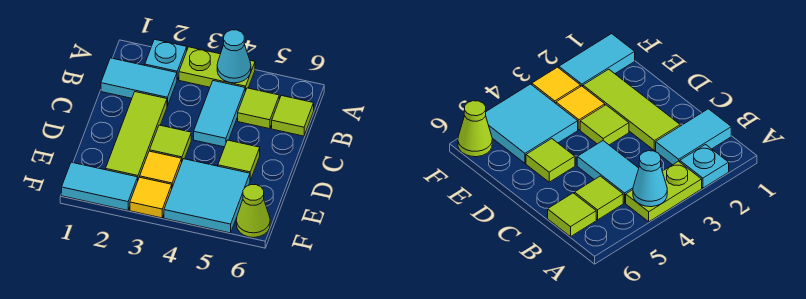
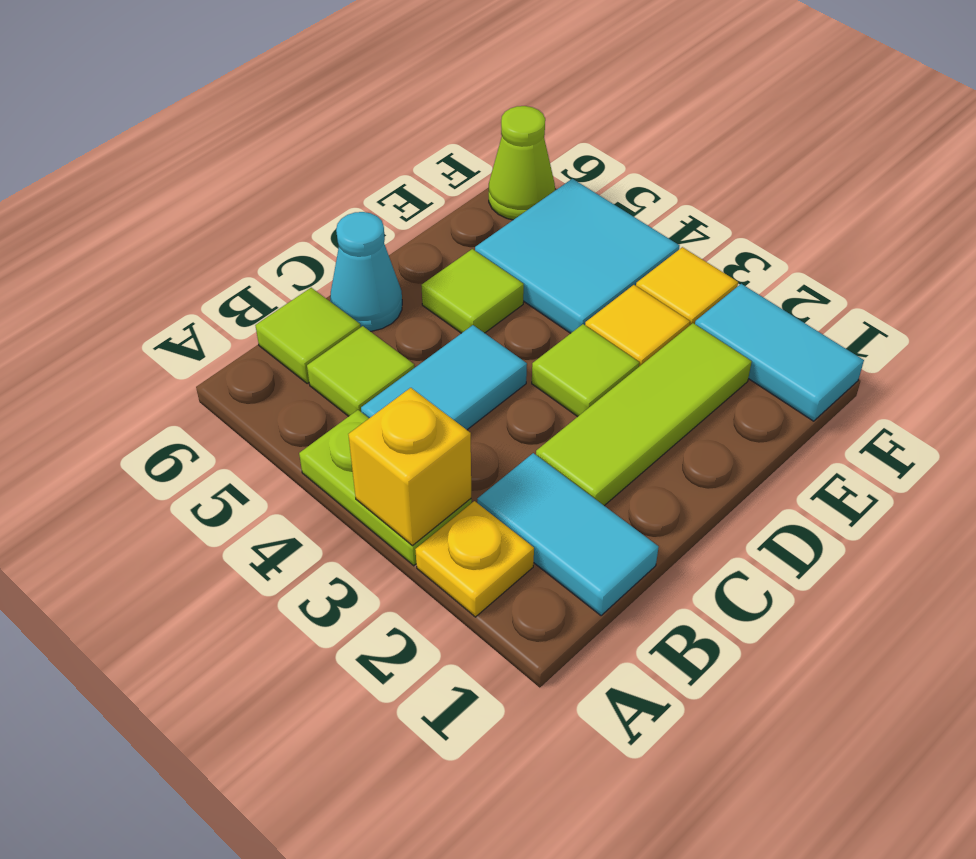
cyan plate A2 level 1 -> yellow plate A2 level 1
none -> yellow brick A3 level 2
cyan cone A4 level 2 -> cyan cone C6 level 1

